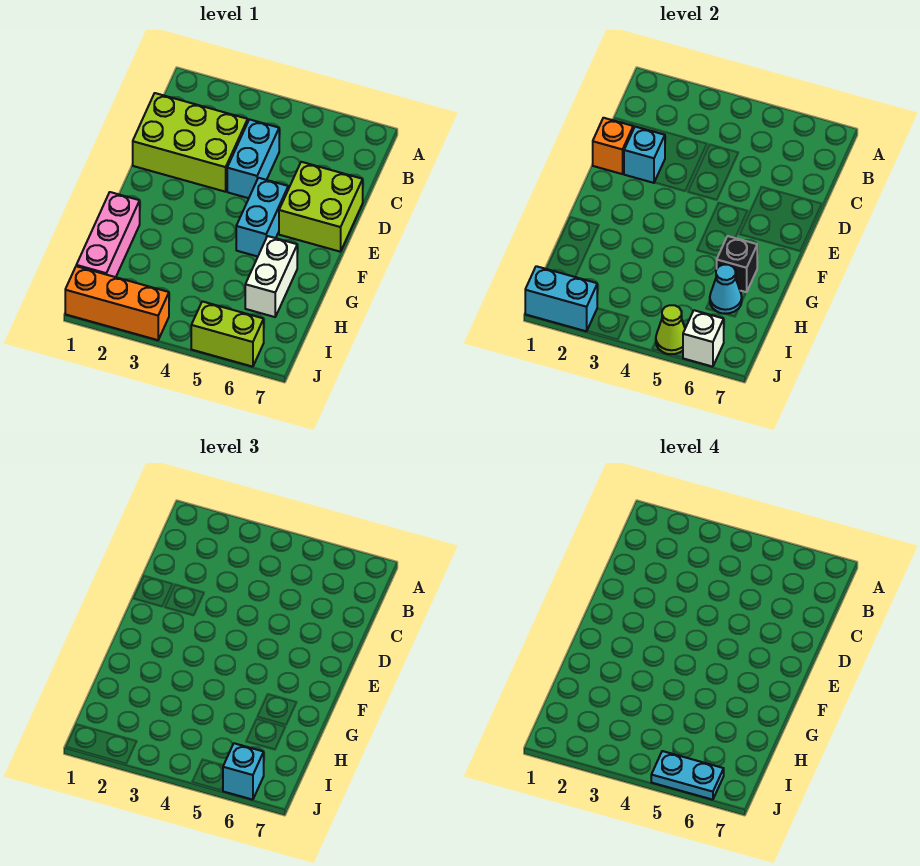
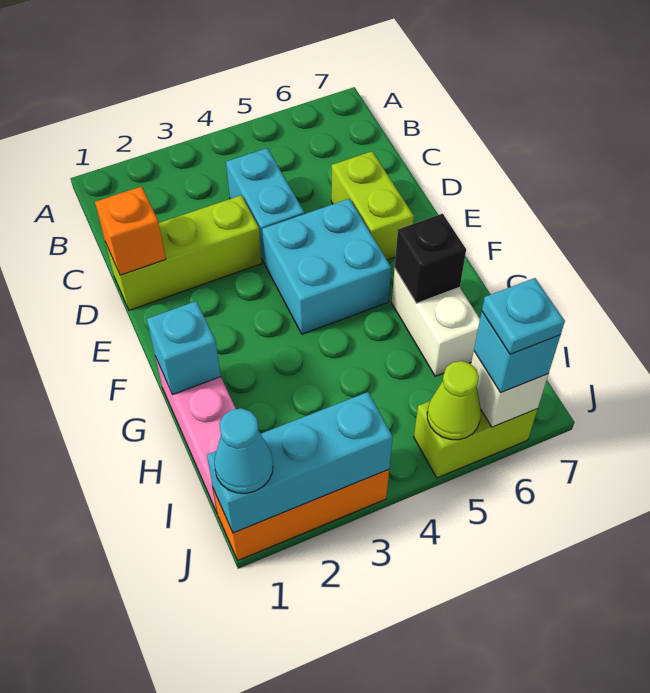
lime brick C1:D3 level 1 -> lime brick D1:D3 level 1
cyan brick D2 level 2 -> cyan brick G1 level 2
lime brick D6:E7 level 1 -> lime brick D6:E6 level 1
cyan brick E5:F5 level 1 -> cyan brick E4:F5 level 1
cyan cone H6 level 2 -> cyan cone J1 level 3
cyan brick J1:J2 level 2 -> cyan brick J1:J3 level 2
cyan plate J5:J6 level 4 -> cyan plate J6 level 4

